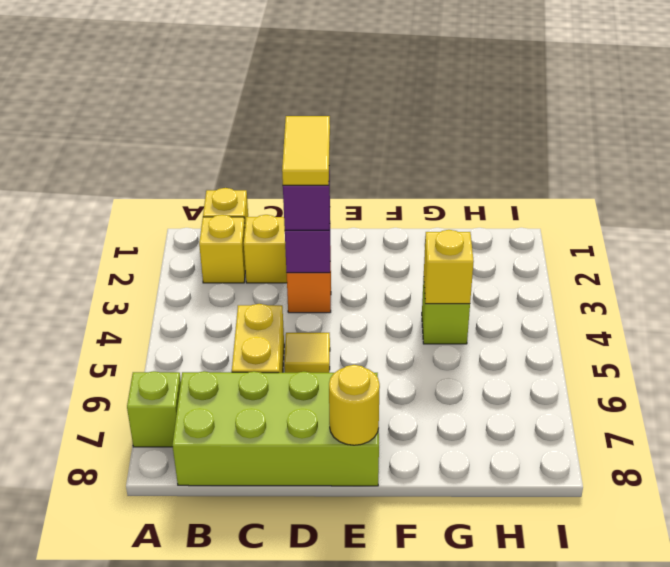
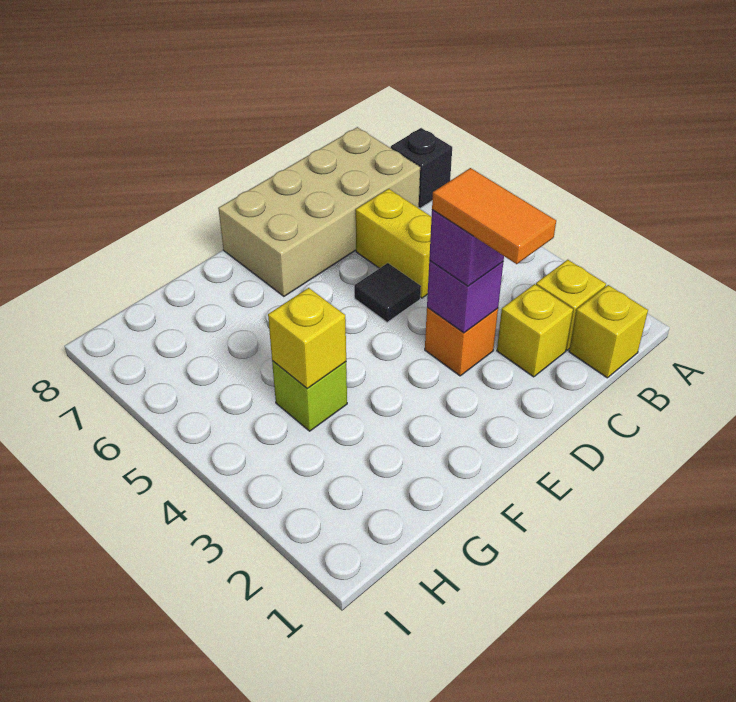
lime brick A7 level 1 -> black brick A7 level 1
lime brick B7:E8 level 1 -> tan brick B7:E8 level 1
yellow tile D2:D3 level 4 -> orange tile D2:D3 level 4
yellow tile D5 level 1 -> black tile D5 level 1
yellow round brick E8 level 2 -> none

